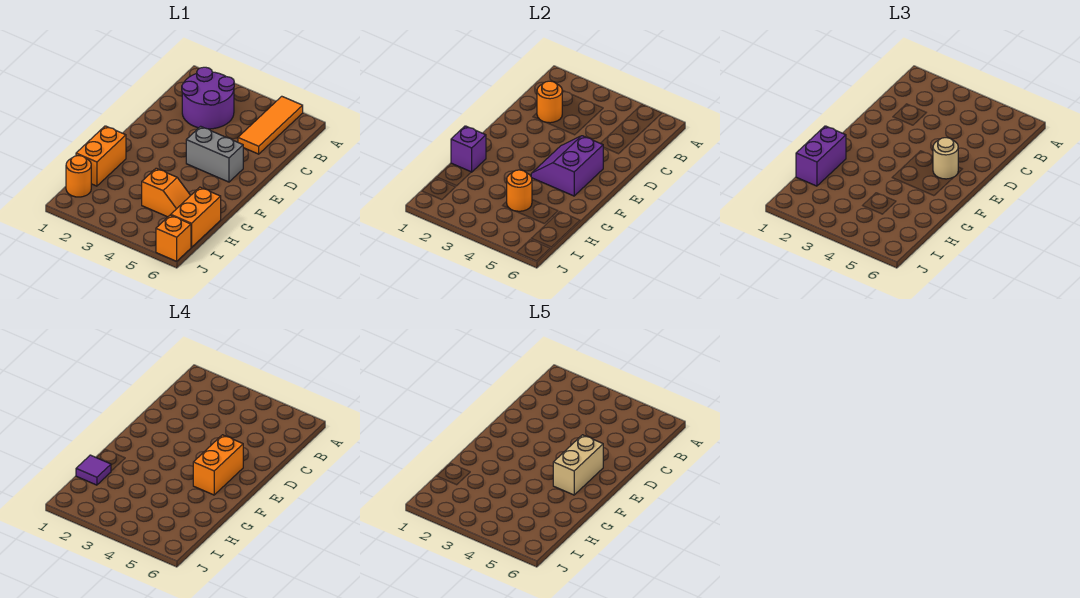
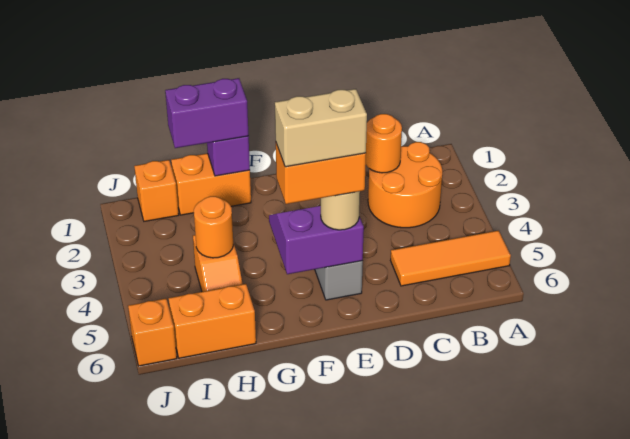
purple round brick B2:C3 level 1 -> orange round brick B2:C3 level 1
purple tile H1 level 4 -> none
orange round brick I1 level 1 -> orange brick I1 level 1

